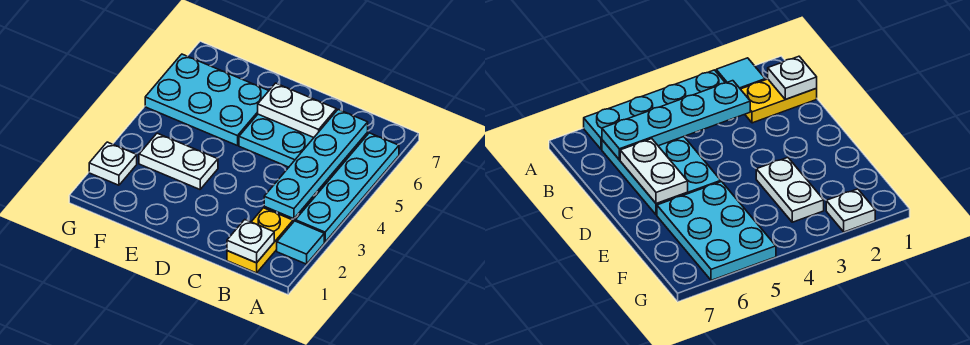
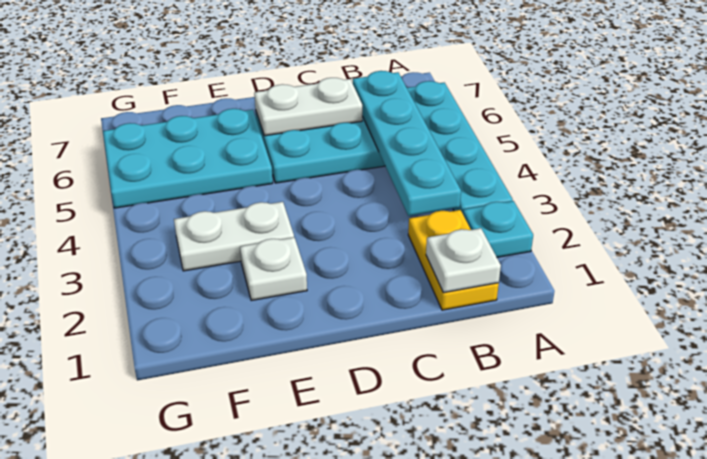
cyan tile A2 level 1 -> cyan plate A2 level 1
white plate G2 level 1 -> white plate E2 level 1

